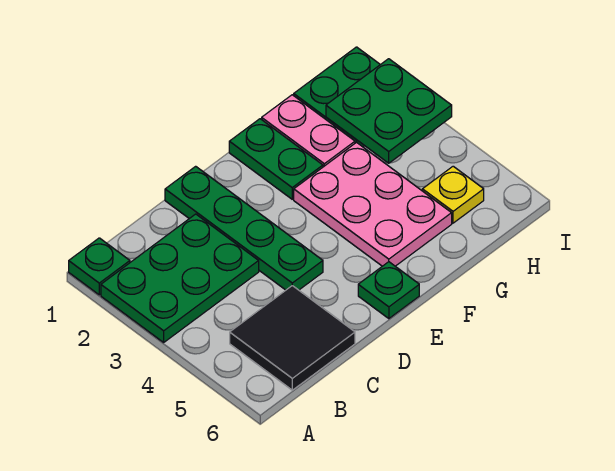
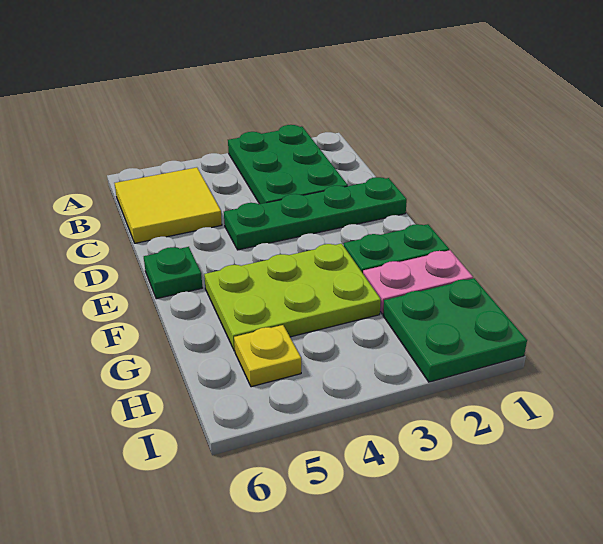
green plate A1 level 1 -> none
black tile B5:C6 level 1 -> yellow tile B5:C6 level 1
pink plate F3:G5 level 1 -> lime plate F3:G5 level 1
green plate H2:I3 level 2 -> none

